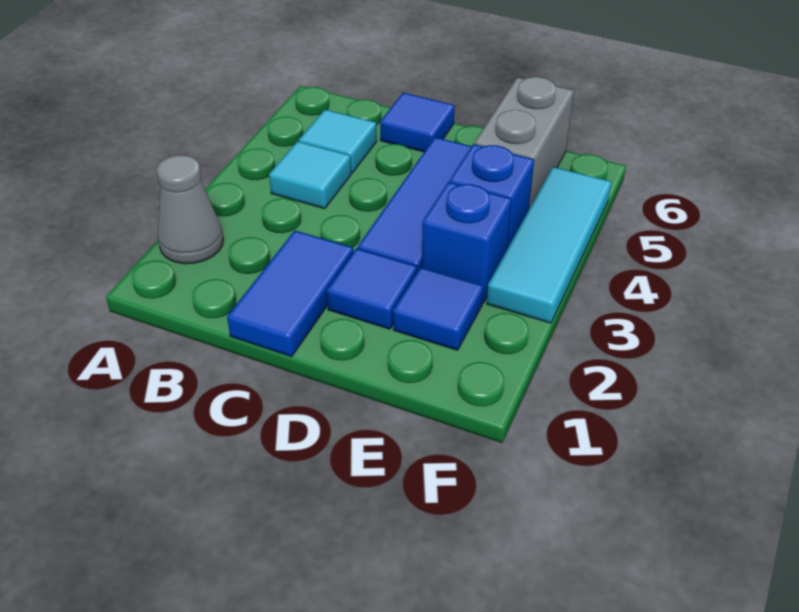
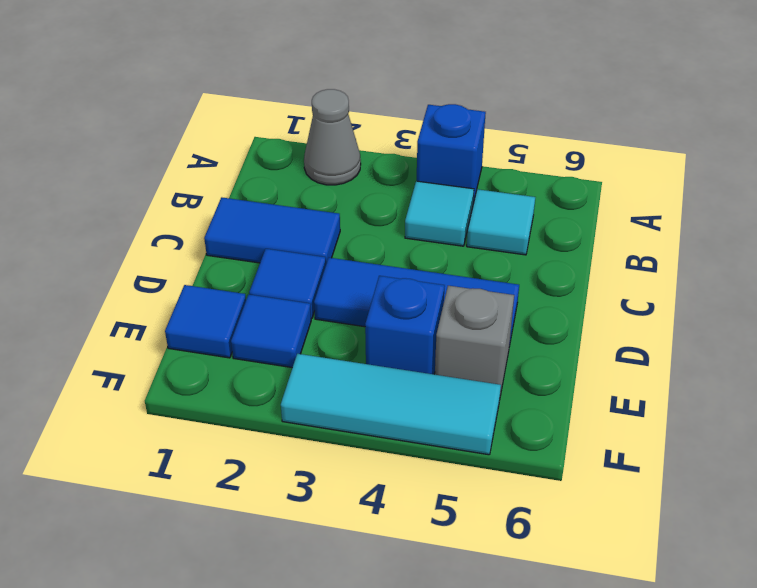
blue tile C6 level 1 -> blue tile E1 level 1
blue brick E3 level 1 -> blue brick A4 level 1
grey brick E5:E6 level 1 -> grey brick E5 level 1

